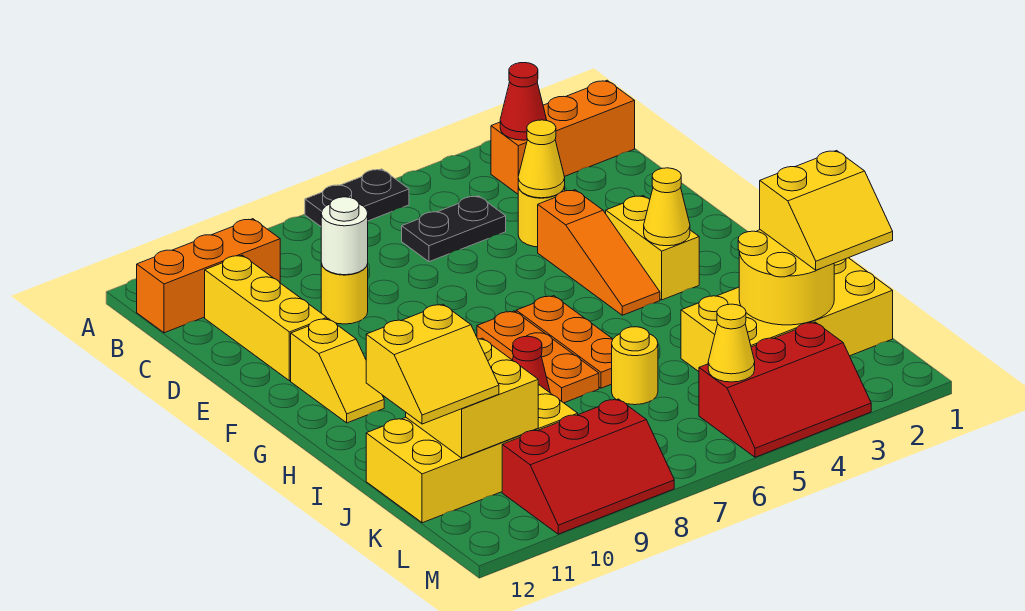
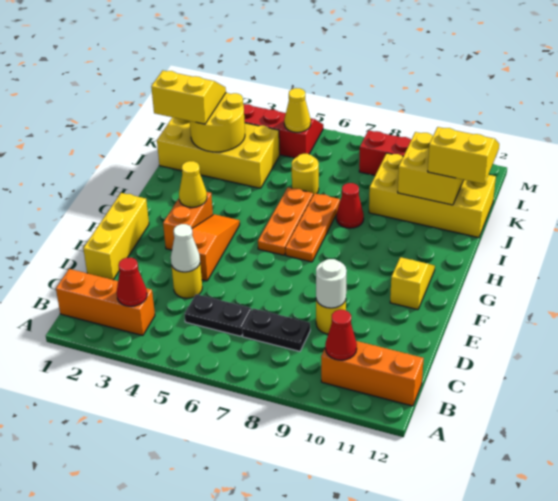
black plate A6:A7 level 1 -> black plate C7:C8 level 1
none -> red cone B10 level 2
yellow brick C11:E11 level 1 -> yellow brick D1:F1 level 1
yellow cone D4 level 2 -> white cone D4 level 2
yellow brick F3:G3 level 1 -> orange brick F3:G3 level 1

